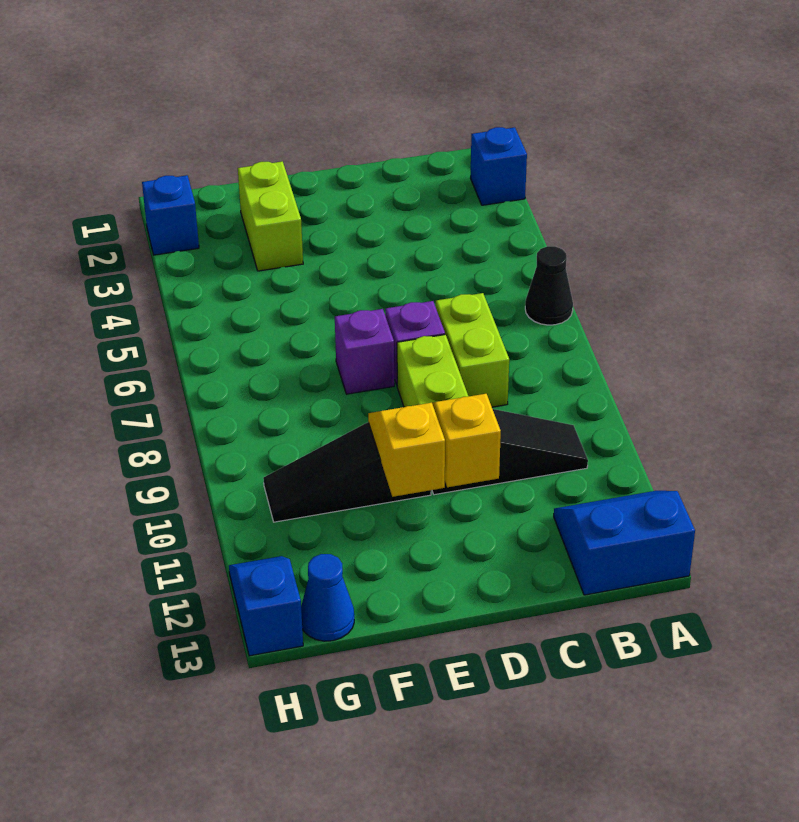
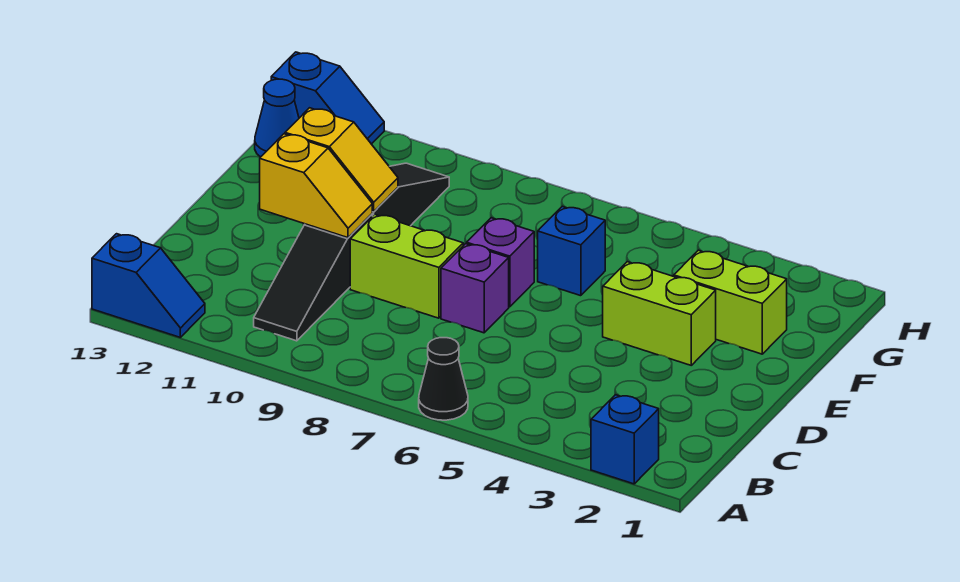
blue slope A12:B13 level 1 top 13 -> blue slope A12:A13 level 1 top 13
lime brick C7:C8 level 1 -> lime brick E3:E4 level 1
blue brick H2 level 1 -> blue brick F6 level 1

